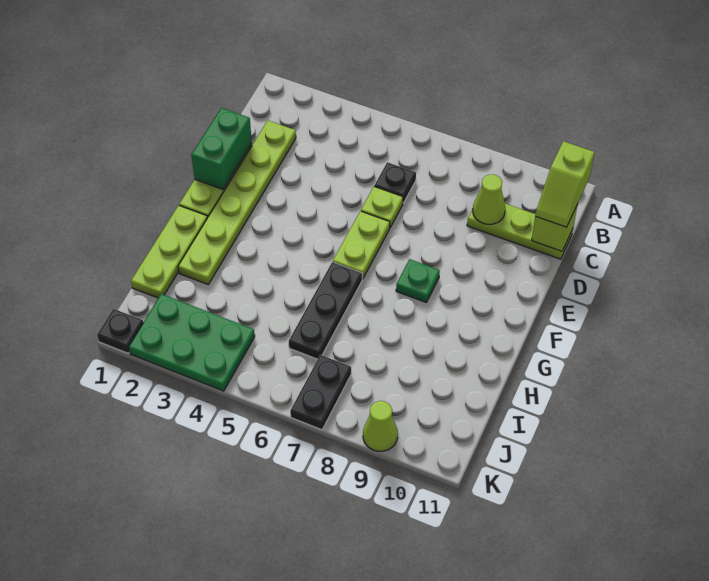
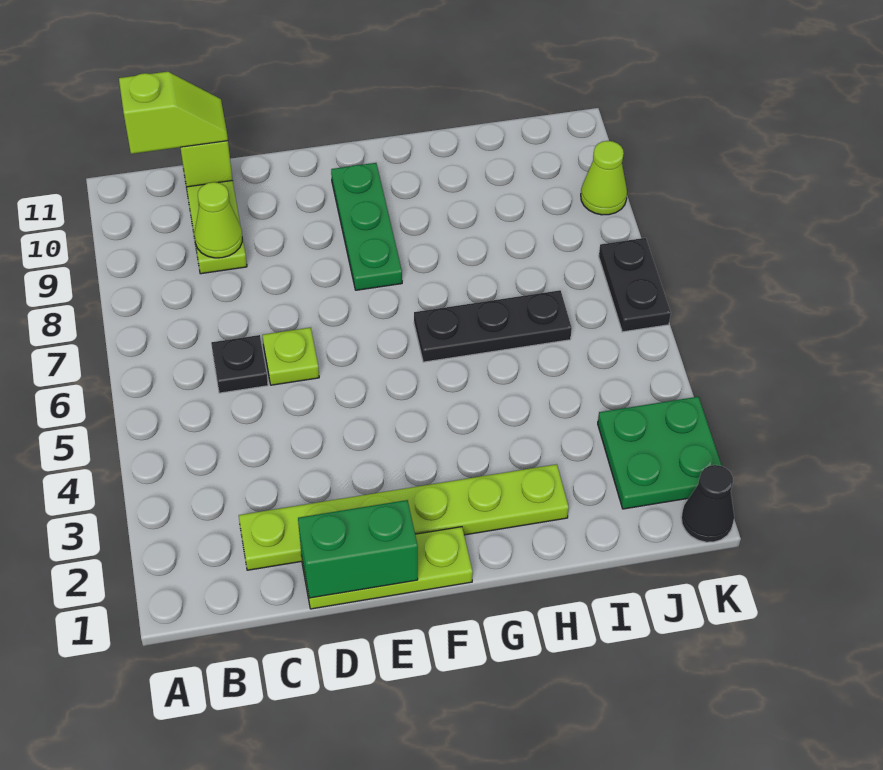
lime plate E6:F6 level 1 -> none
green plate F8 level 1 -> green plate F8:F10 level 1
lime plate G1:I1 level 1 -> none
green plate J2:K4 level 1 -> green plate J2:K3 level 1
black plate J7:K7 level 1 -> black plate K6:K7 level 1
black plate K1 level 1 -> black cone K1 level 1

